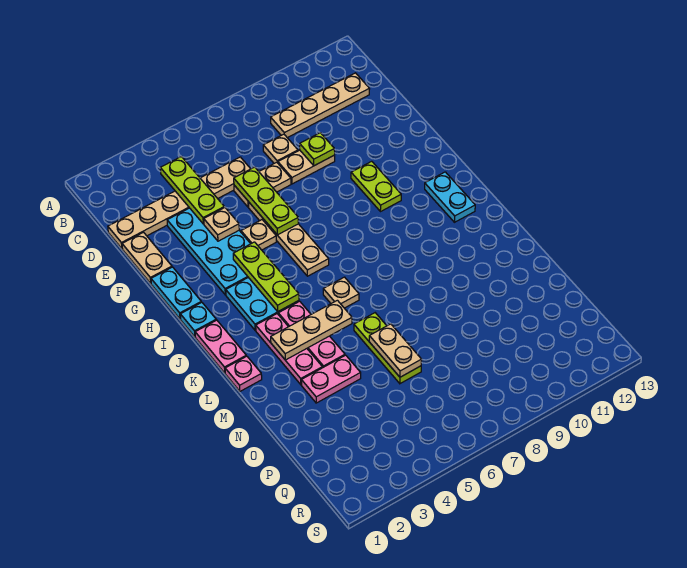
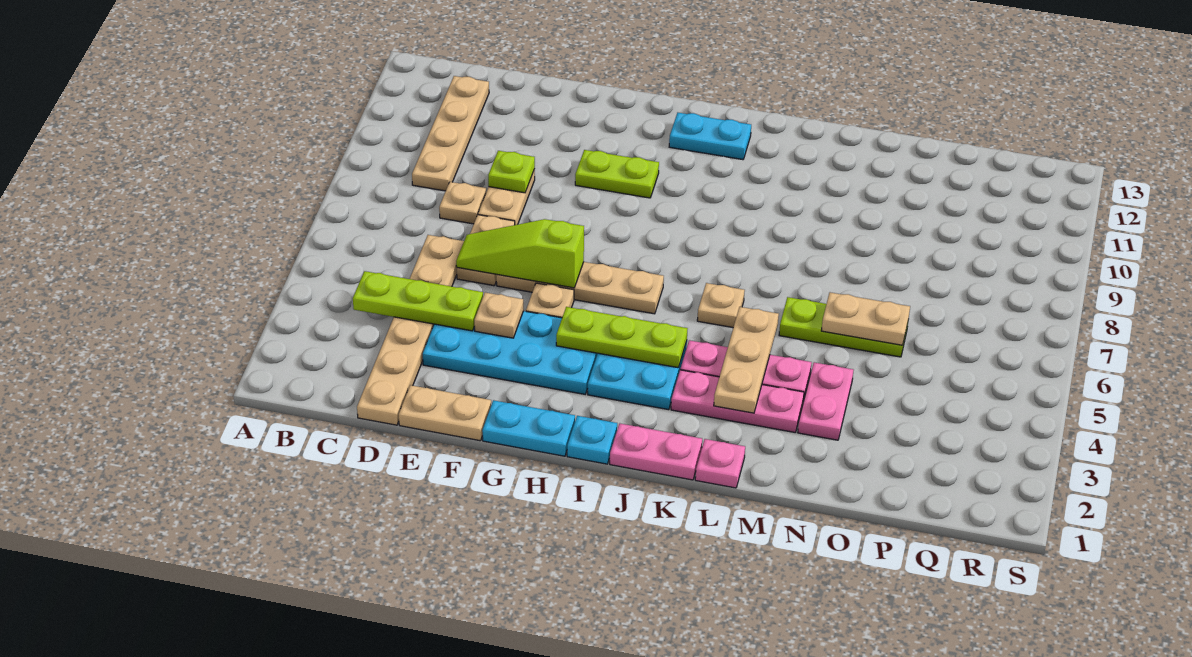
lime plate E6:G6 level 2 -> lime slope E6:G6 level 2 top G

